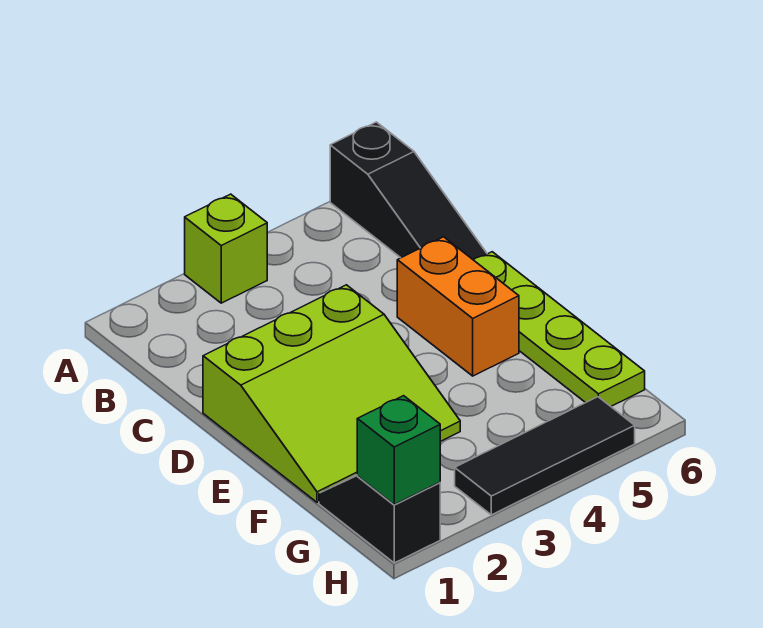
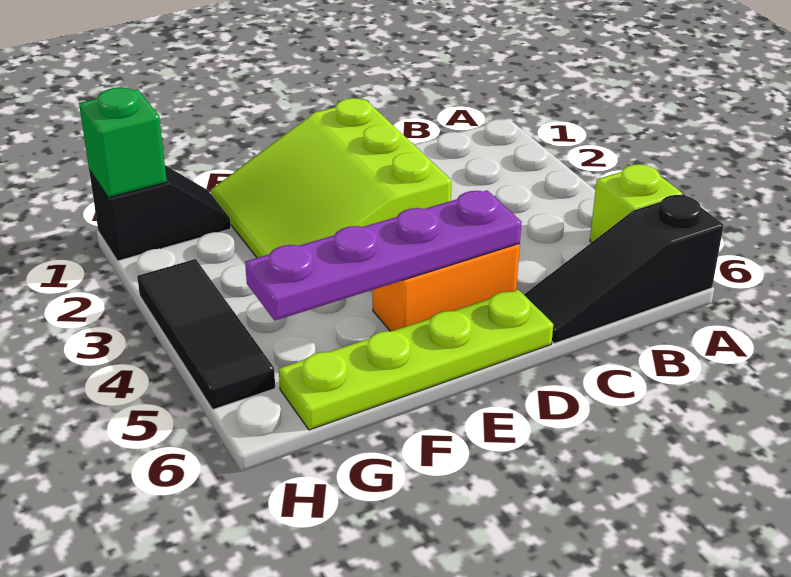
lime brick A3 level 1 -> lime brick A5 level 1
none -> purple plate D5:G5 level 2

